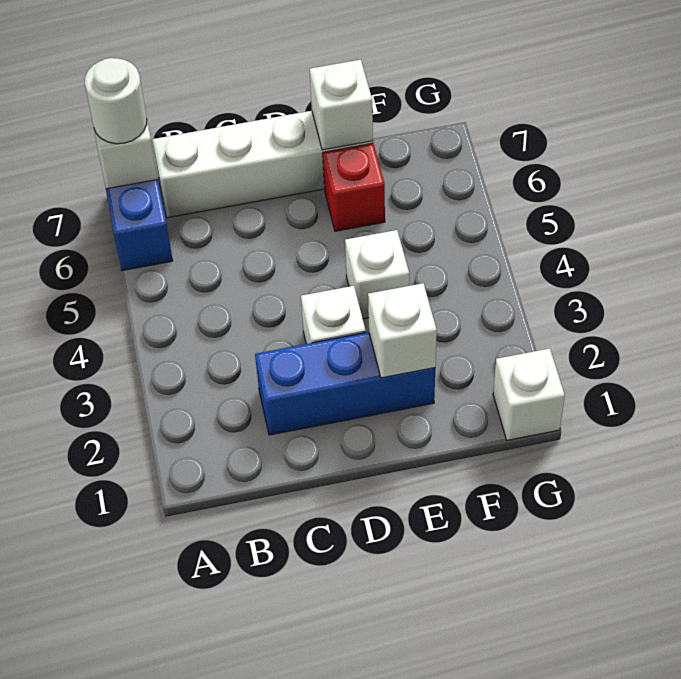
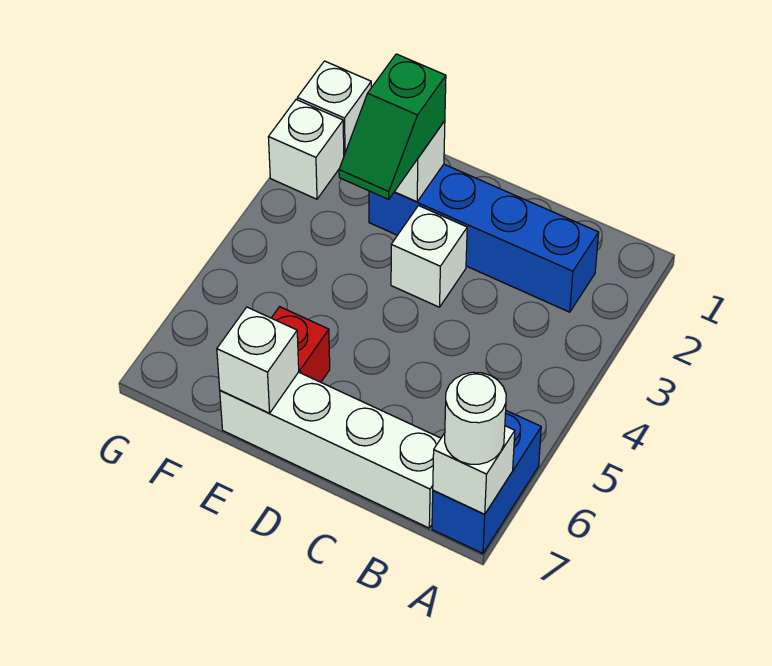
blue brick C2:E2 level 1 -> blue brick B2:E2 level 1
none -> green slope E2:E3 level 3 top 2
white brick E4 level 1 -> white brick G2 level 1

